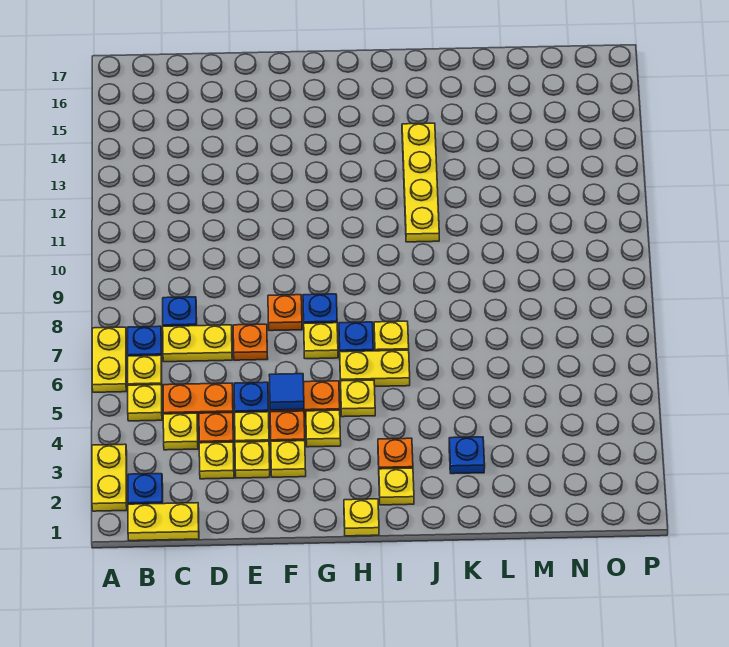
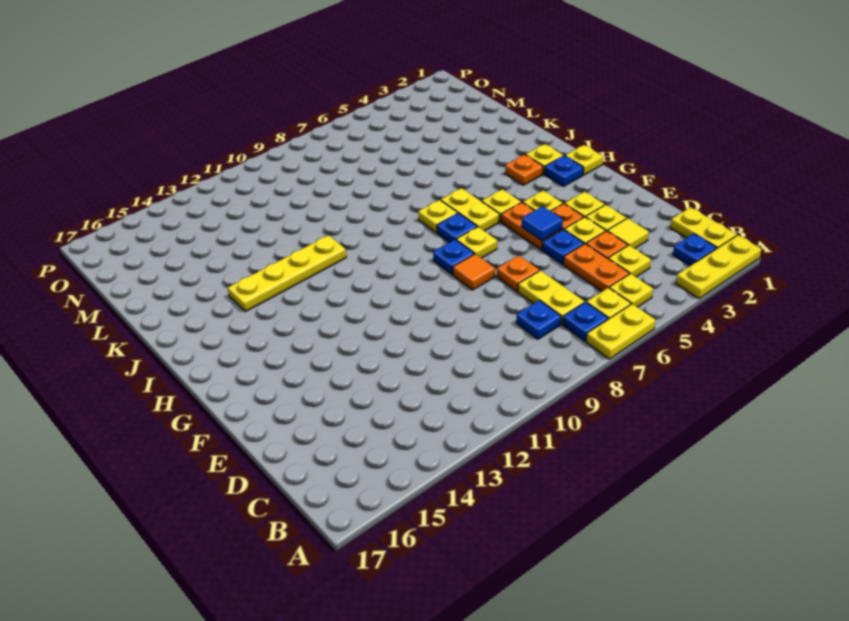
yellow plate A2:A3 level 1 -> yellow plate A1:A3 level 1
yellow plate D3 level 1 -> yellow tile D3 level 1
orange plate F8 level 1 -> orange tile F8 level 1
blue plate K3 level 1 -> blue plate H2 level 1

